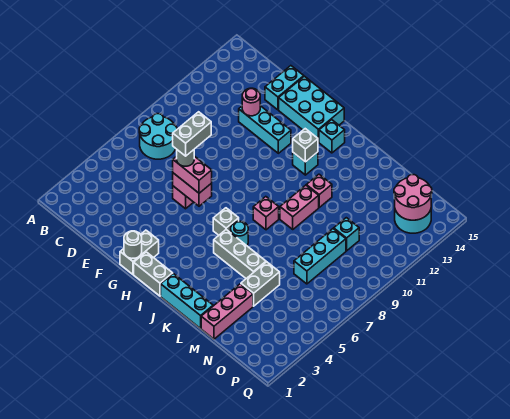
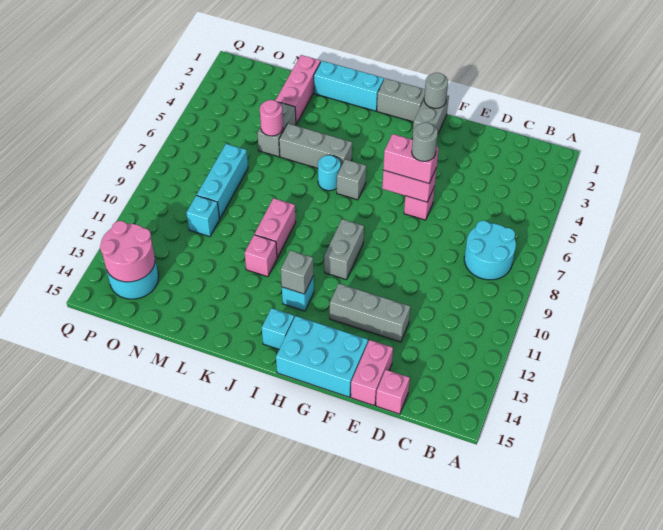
cyan brick E12:G12 level 1 -> grey brick E12:G12 level 1
pink round brick E12 level 2 -> pink round brick M5 level 2
cyan brick E14:E15 level 1 -> pink brick E14:E15 level 1
grey brick F6:F7 level 5 -> grey brick H9:H10 level 1
pink brick J8 level 1 -> pink brick D15 level 1

